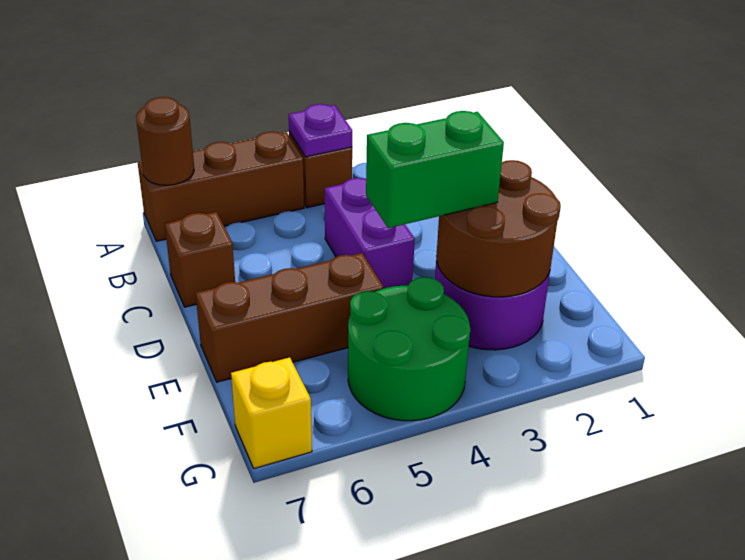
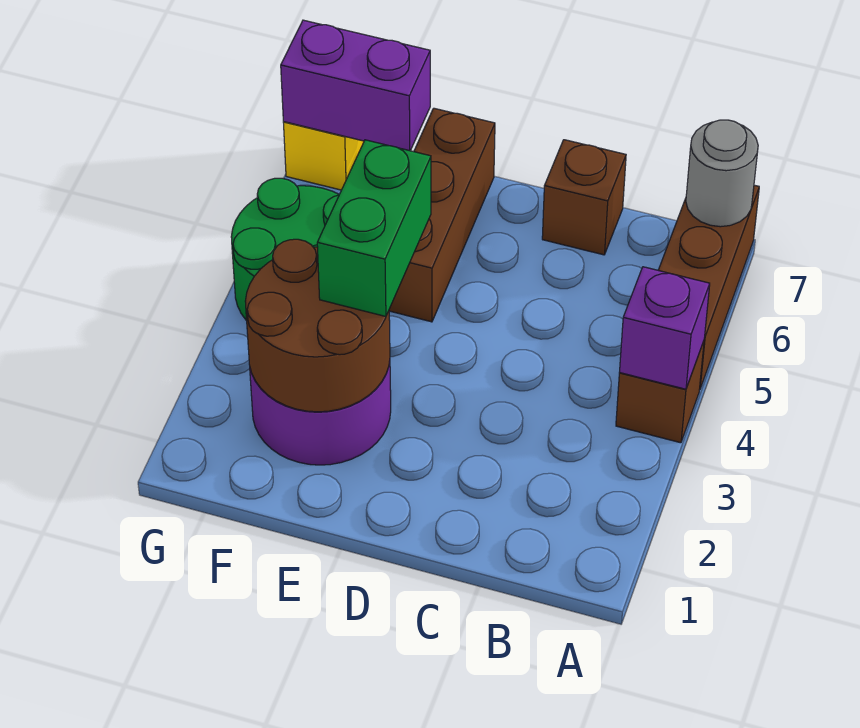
purple plate A4 level 2 -> purple brick A4 level 2
brown round brick A7 level 2 -> grey round brick A7 level 2
purple brick C4:D4 level 1 -> purple brick F7:G7 level 2

